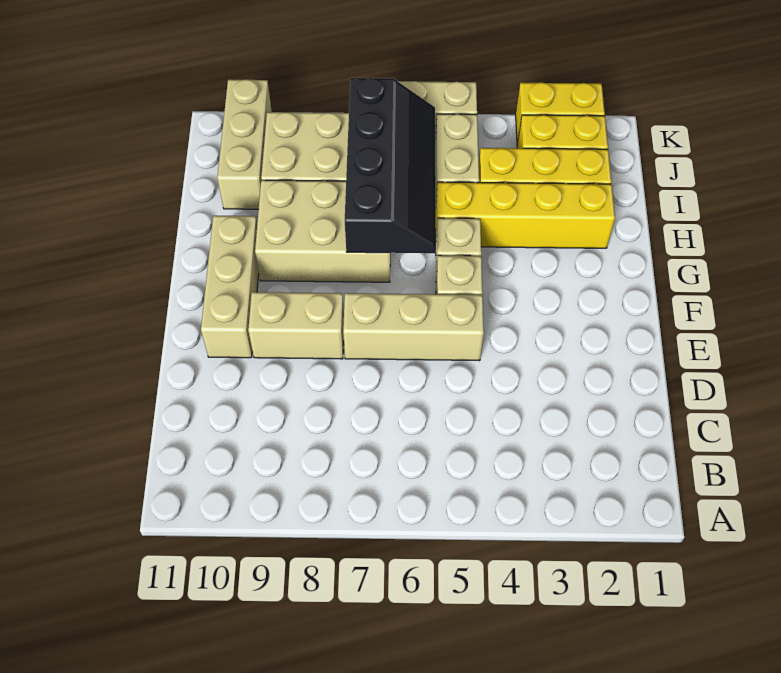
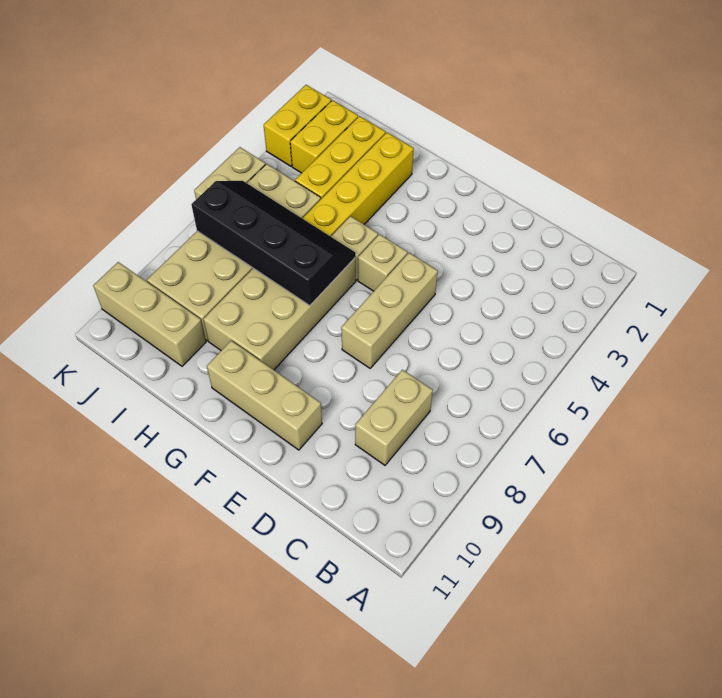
tan brick E8:E9 level 1 -> tan brick C8:C9 level 1
tan brick G7:H9 level 1 -> tan brick G6:H9 level 1

